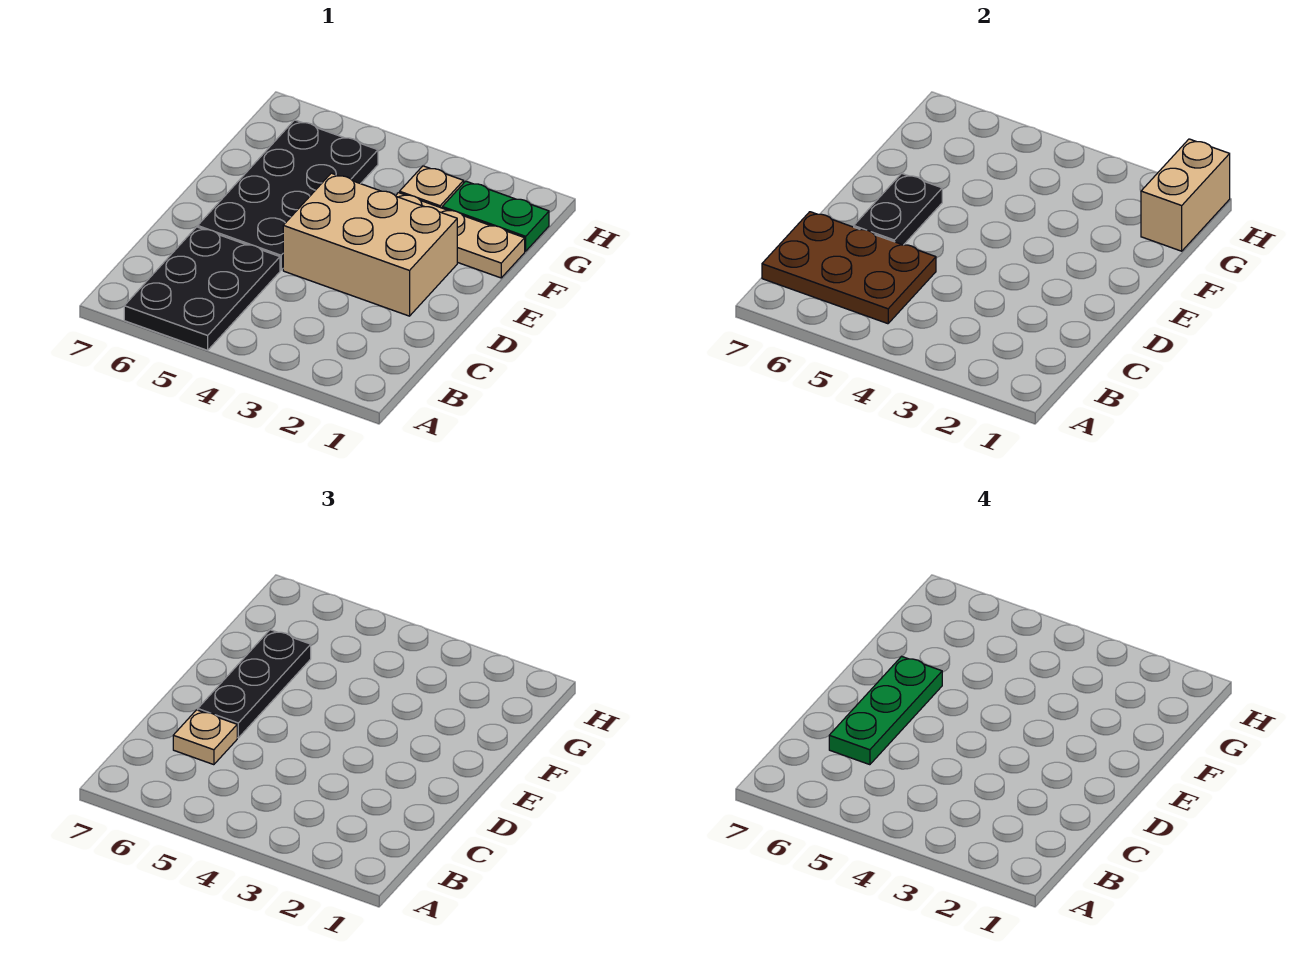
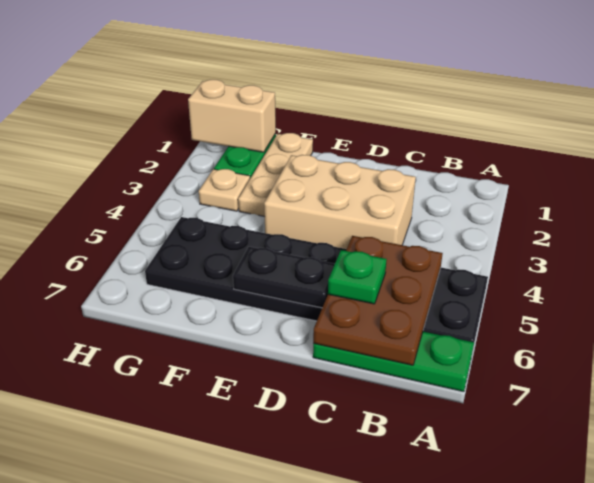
tan plate C6 level 3 -> green plate C6 level 3
green plate C6:E6 level 4 -> green plate A7:C7 level 1
tan brick D2:E4 level 1 -> tan brick C3:E4 level 1
black plate D6:F6 level 3 -> none

